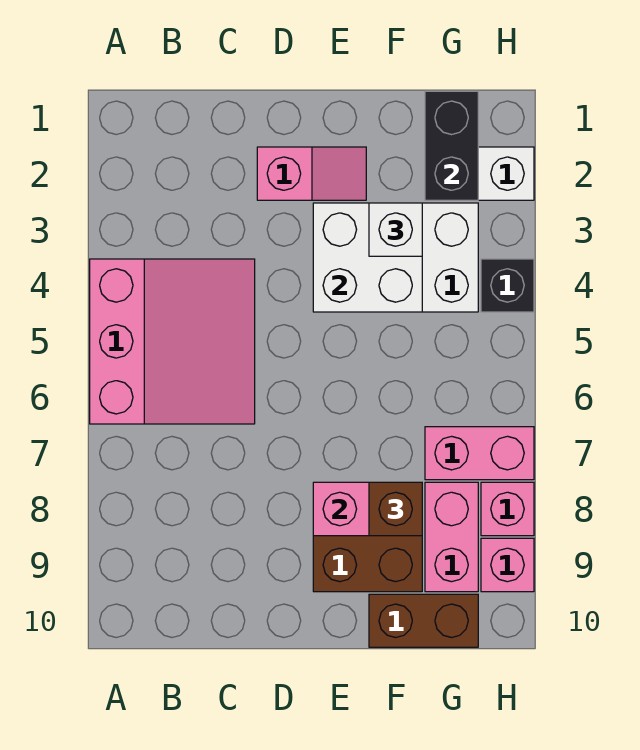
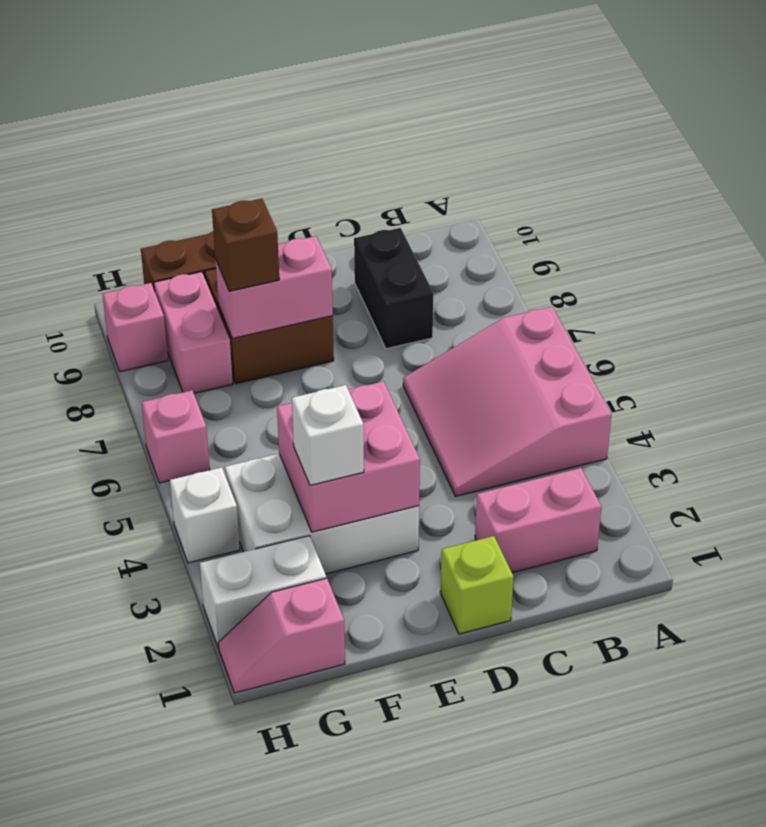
none -> lime brick D1 level 1
pink slope D2:E2 level 1 top D -> pink slope G1:H1 level 1 top G
white brick E3:F4 level 2 -> pink brick E3:F4 level 2
black brick G1:G2 level 2 -> black brick C8:C9 level 1
pink brick G7:H7 level 1 -> pink brick B2:C2 level 1
black brick H4 level 1 -> white brick H4 level 1
pink brick H8 level 1 -> pink brick H6 level 1

